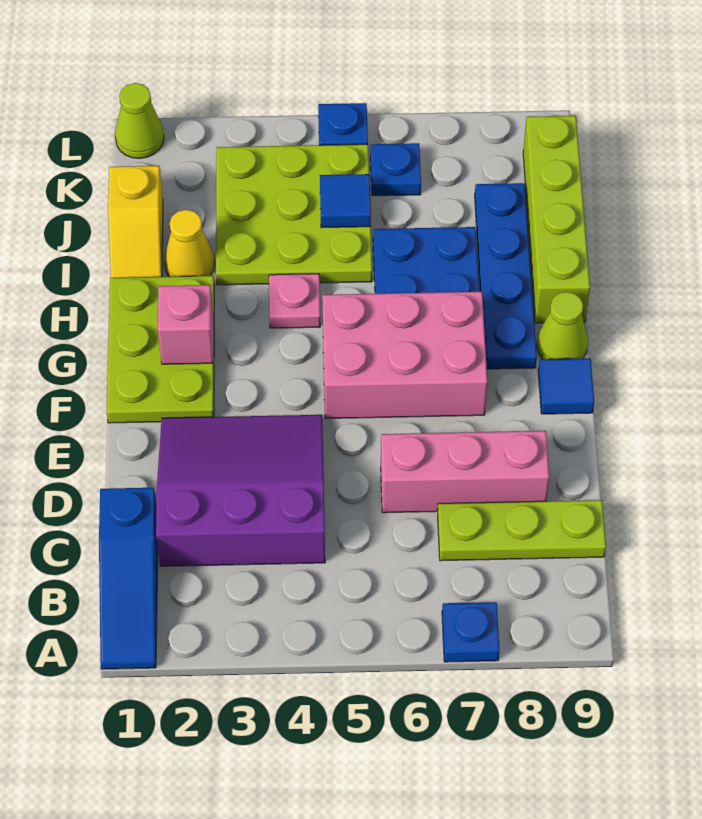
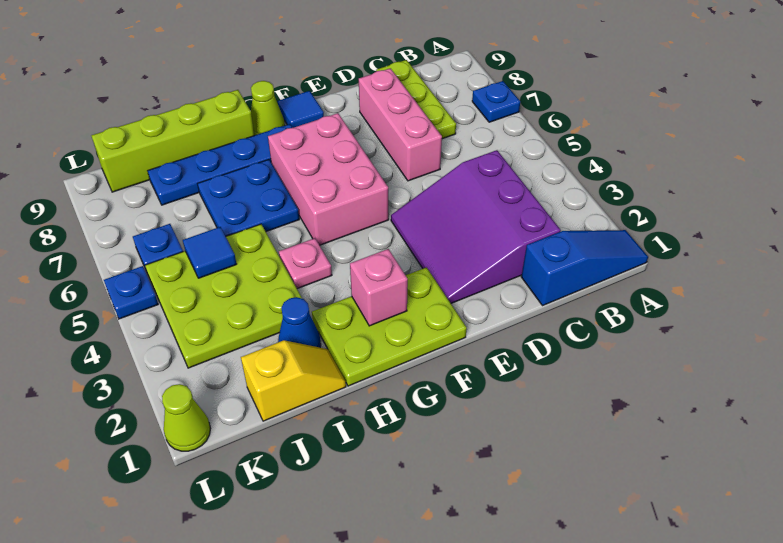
yellow cone I2 level 1 -> blue cone I2 level 1

